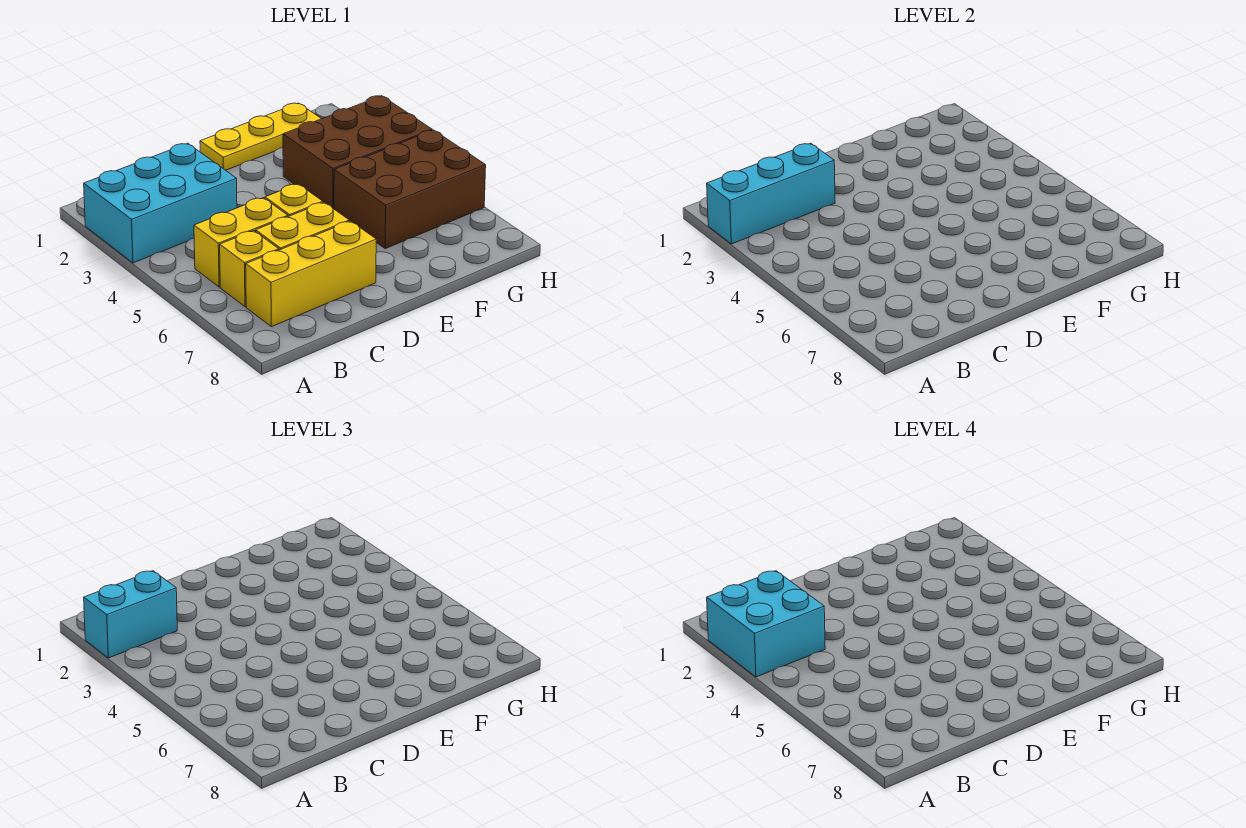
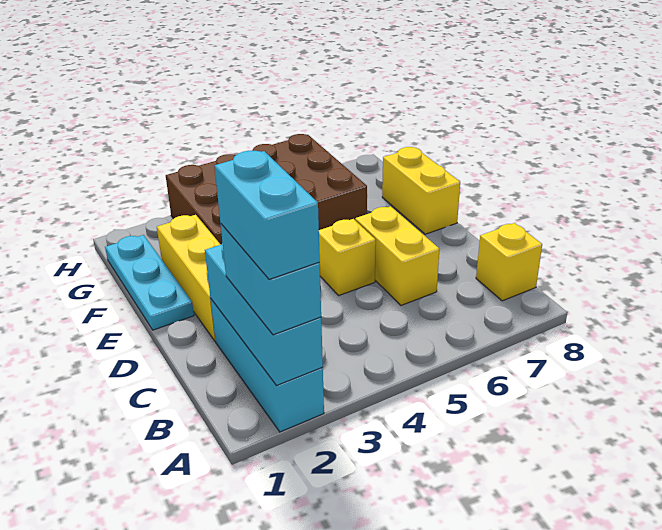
cyan brick A2:C3 level 1 -> cyan brick A2:C2 level 1
cyan brick A2:B3 level 4 -> cyan brick A2:B2 level 4
yellow brick B5:C5 level 1 -> yellow brick E8:F8 level 1
yellow brick B6 level 1 -> yellow brick B8 level 1
yellow brick B7:D7 level 1 -> yellow brick D2:F2 level 1
yellow plate E1:G1 level 1 -> cyan plate E1:G1 level 1

